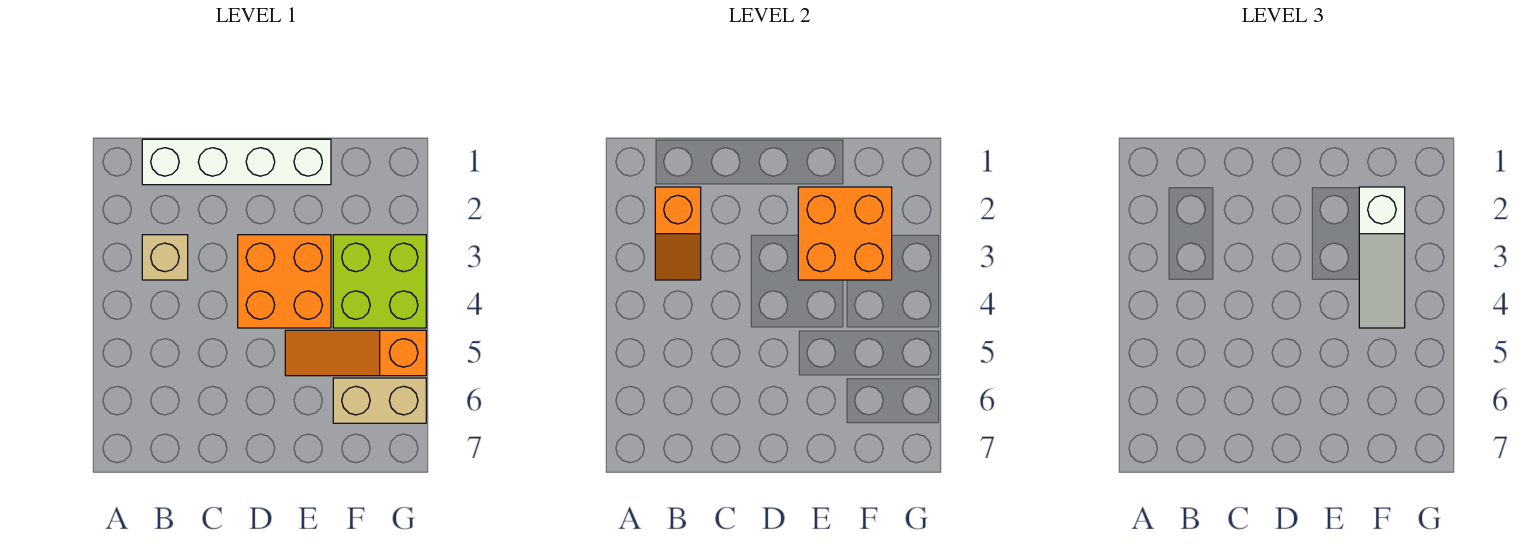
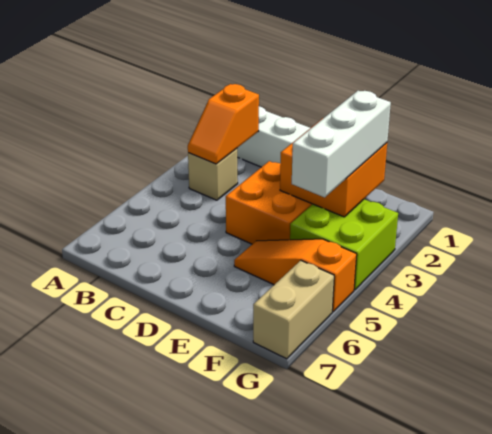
white slope F2:F4 level 3 top 2 -> white brick F2:F4 level 3
tan brick F6:G6 level 1 -> tan brick G6:G7 level 1

